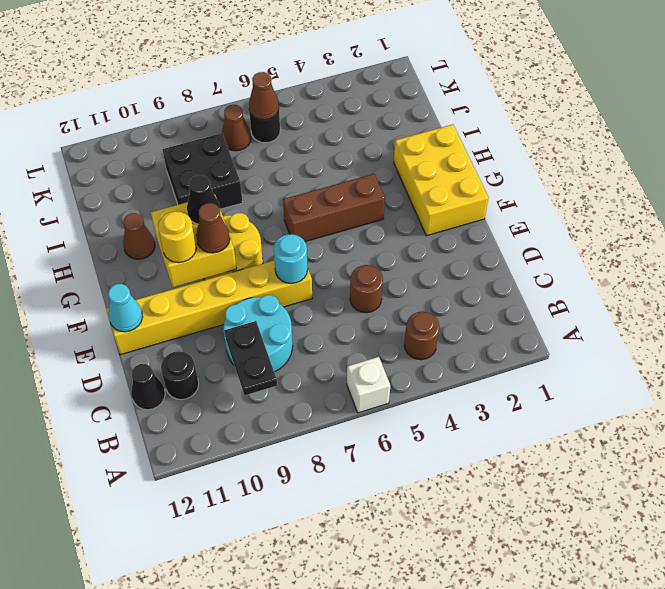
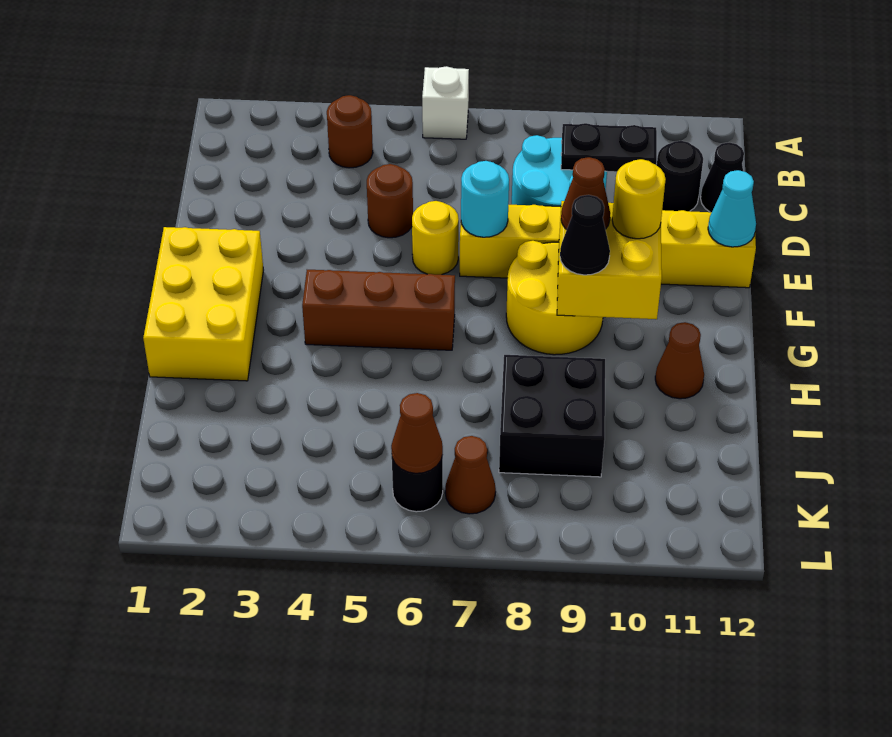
black plate B9:C9 level 2 -> black plate C9:C10 level 2
none -> yellow round brick E6 level 1

